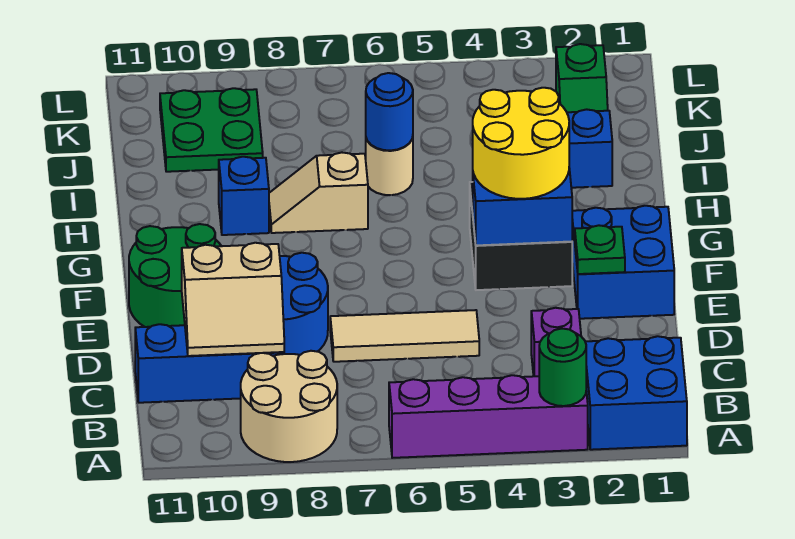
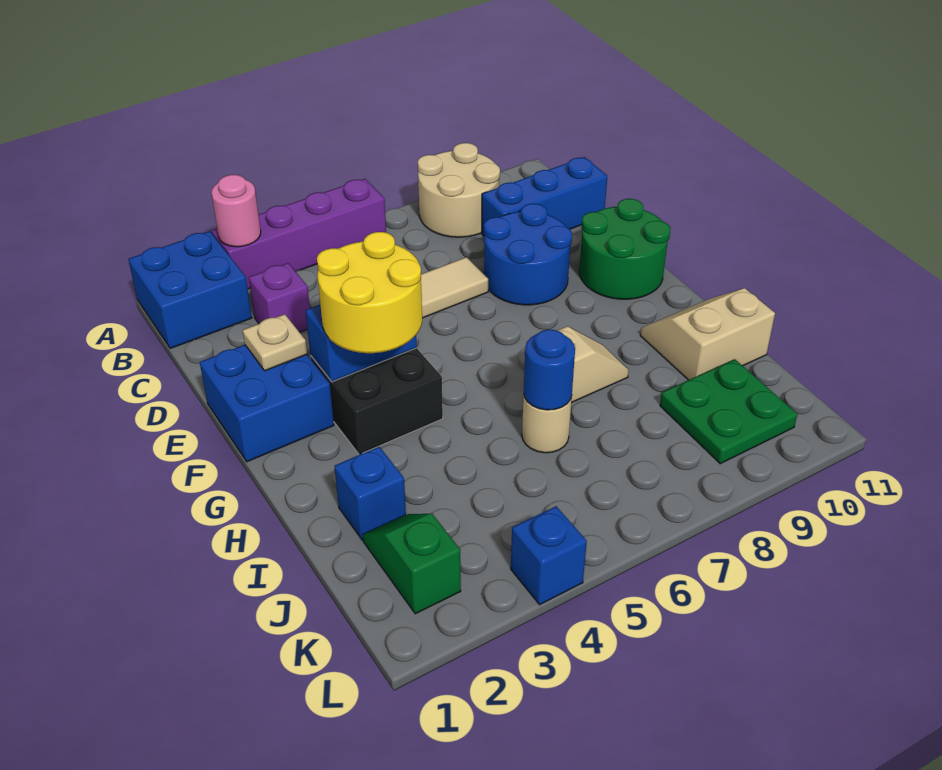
green round brick A3 level 2 -> pink round brick A3 level 2
tan slope C9:D10 level 2 top D -> tan slope H10:I11 level 1 top I
green plate E2 level 2 -> tan plate E2 level 2
blue brick H9 level 1 -> blue brick L4 level 1

